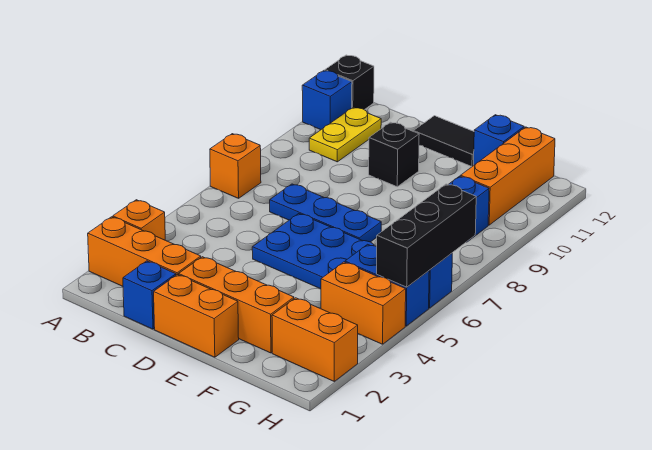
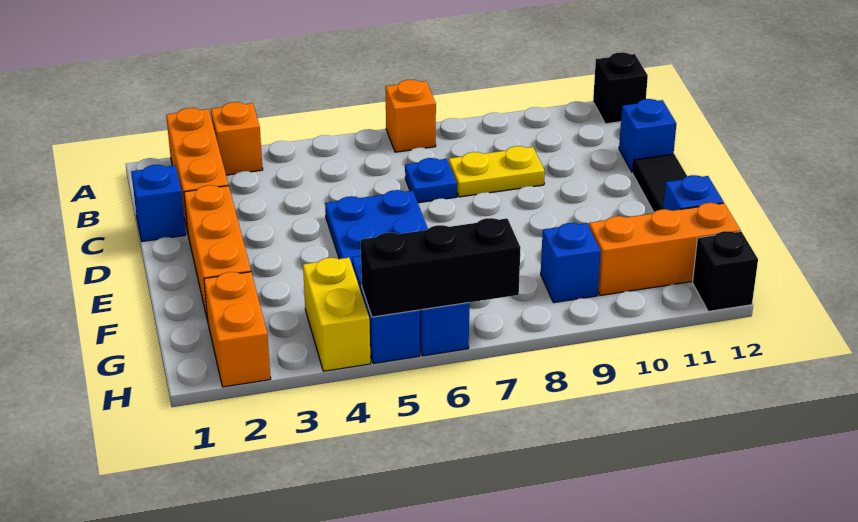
blue brick A11 level 1 -> blue brick C12 level 1
yellow plate B10:B11 level 1 -> yellow plate C8:C9 level 1
blue plate C7:E7 level 1 -> blue plate C7 level 1
orange brick D1:E1 level 1 -> none
black brick D10 level 1 -> black brick H12 level 1
orange brick G4:H4 level 1 -> yellow brick G4:H4 level 1

